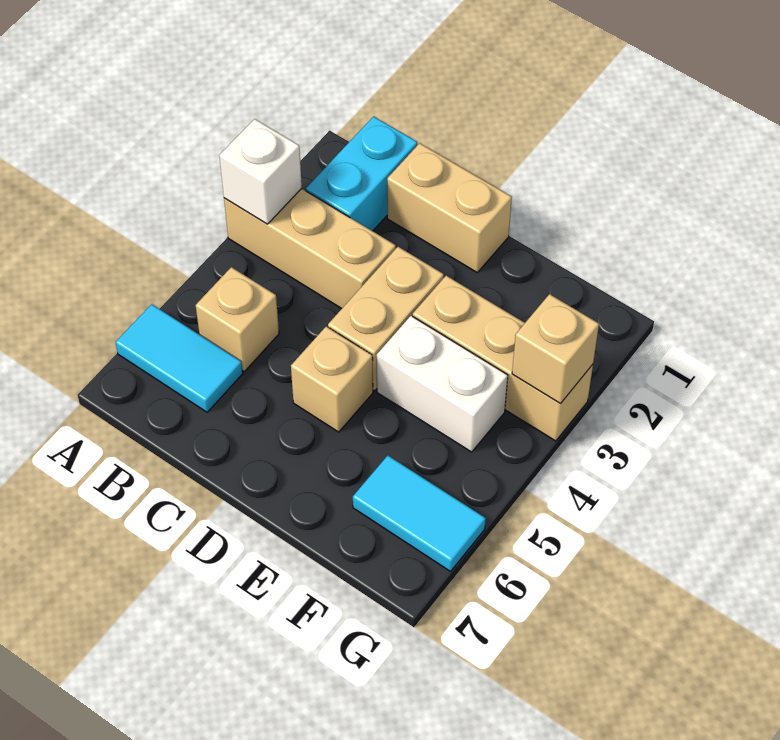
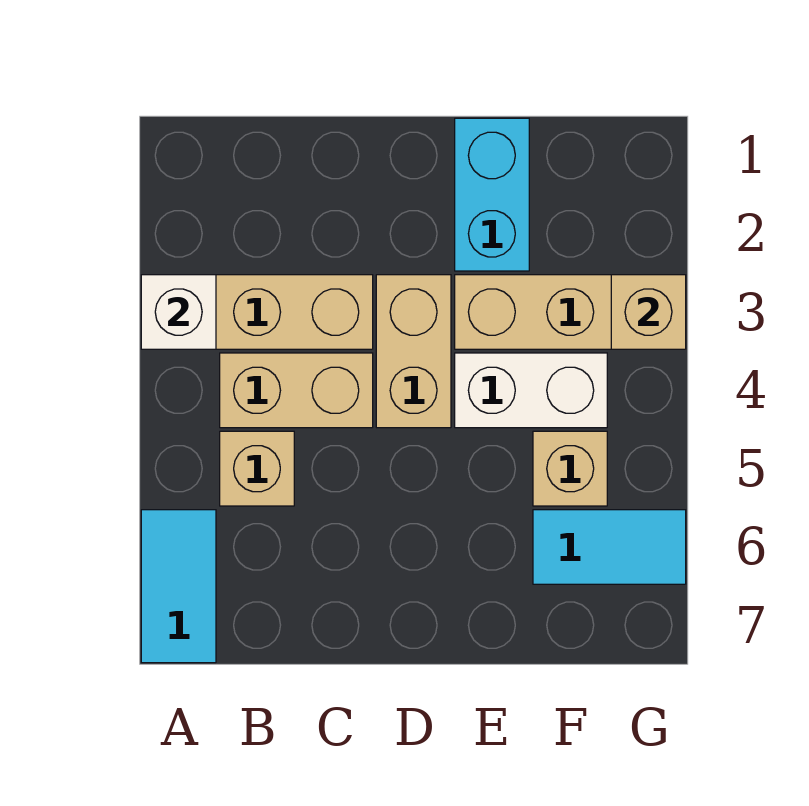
cyan tile A6:B6 level 1 -> cyan tile A6:A7 level 1
cyan brick B1:B2 level 1 -> cyan brick E1:E2 level 1
tan brick C1:D1 level 1 -> tan brick B4:C4 level 1
tan brick D5 level 1 -> tan brick F5 level 1

